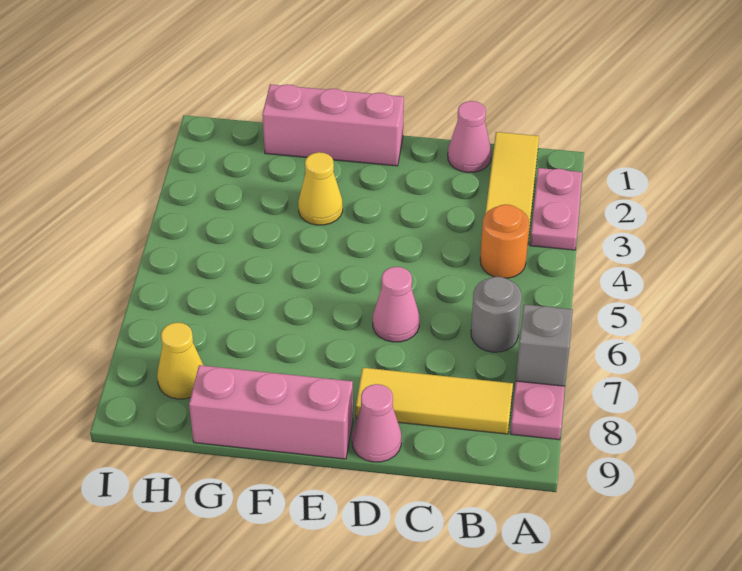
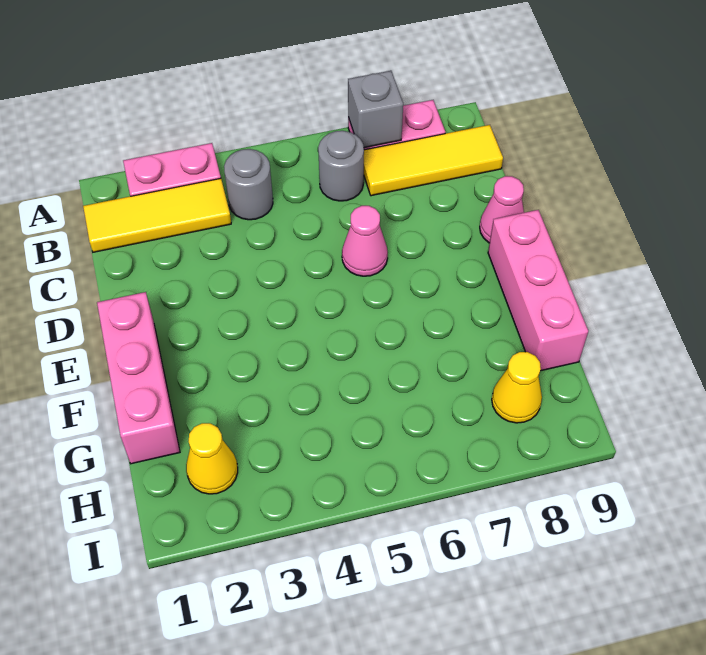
orange round brick B4 level 1 -> grey round brick B4 level 1
yellow tile B8:D8 level 1 -> yellow tile B7:B9 level 1
pink cone C1 level 1 -> none
yellow cone F3 level 1 -> yellow cone H2 level 1

